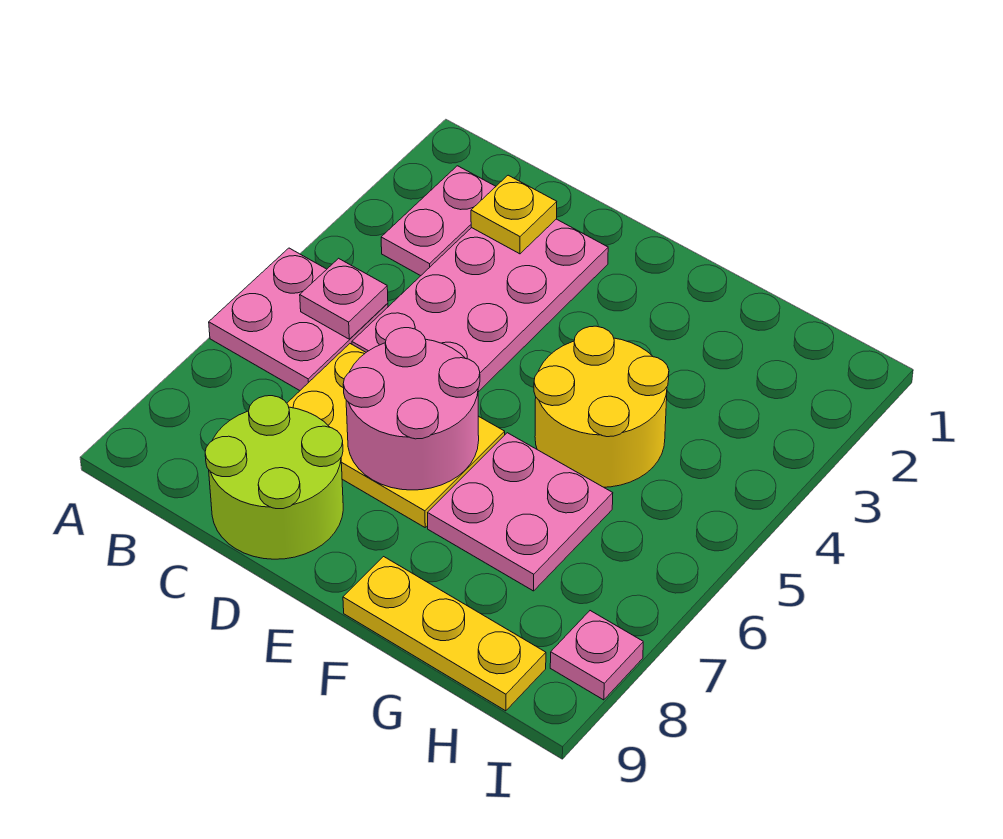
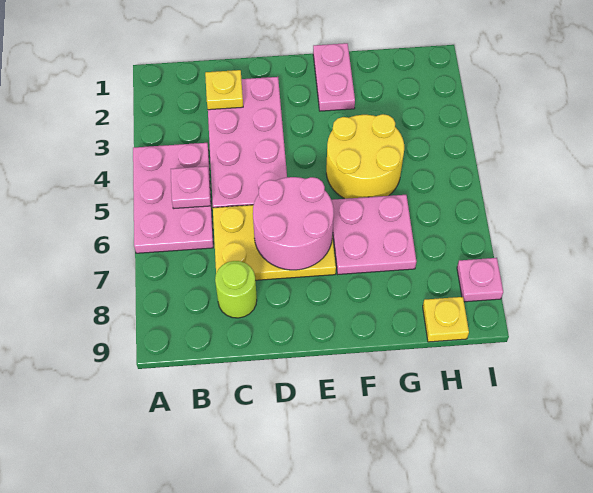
pink plate A5:B6 level 1 -> pink plate A4:B6 level 1
pink plate B2:B3 level 1 -> pink plate F1:F2 level 1
lime round brick C8:D9 level 1 -> lime round brick C8 level 1
yellow plate F9:H9 level 1 -> yellow plate H9 level 1

